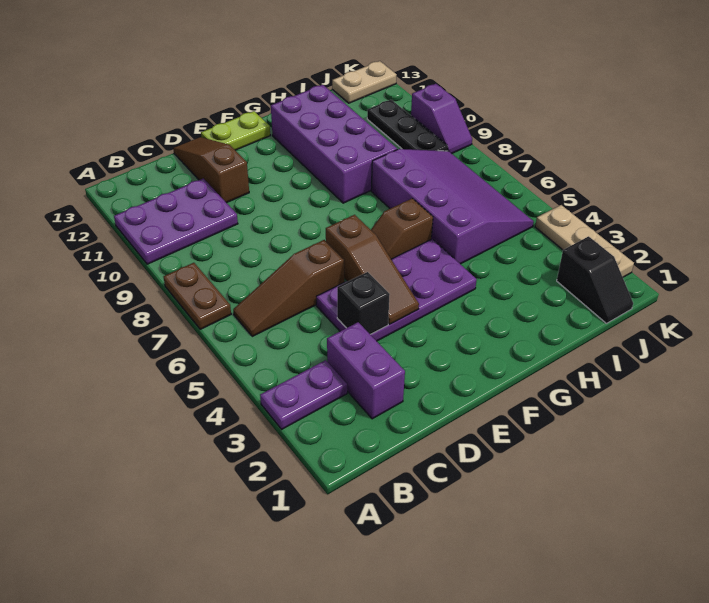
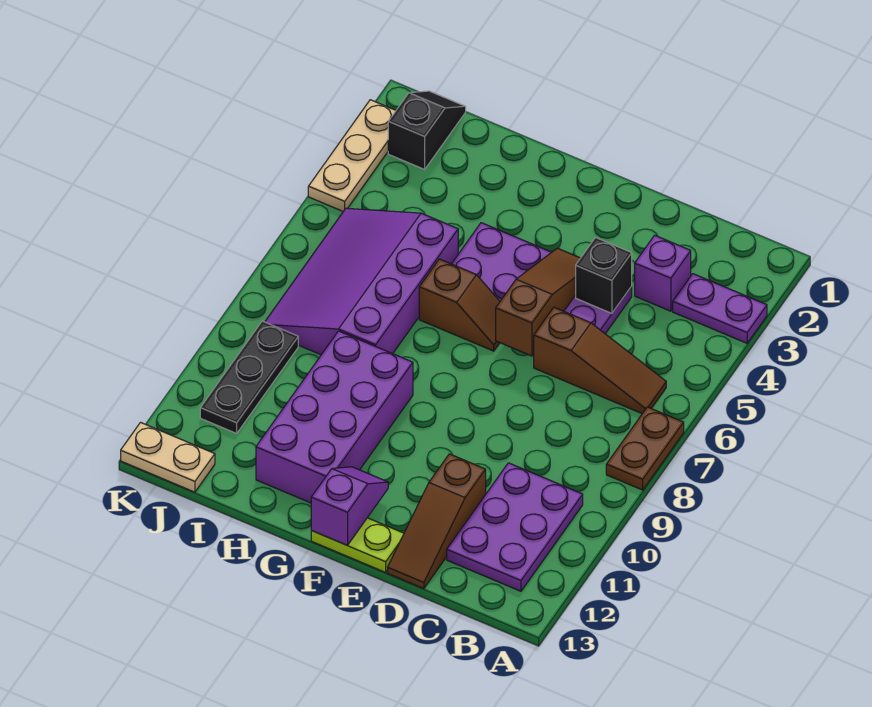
purple plate A10:C11 level 1 -> purple plate B10:C12 level 1
purple brick C2:C3 level 1 -> purple brick C3 level 1
purple slope K9:K10 level 1 top 10 -> purple slope F12:F13 level 2 top 13

